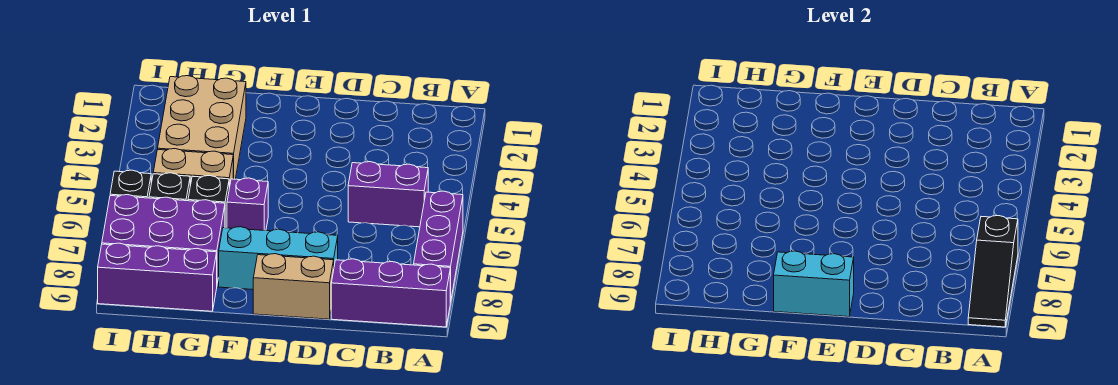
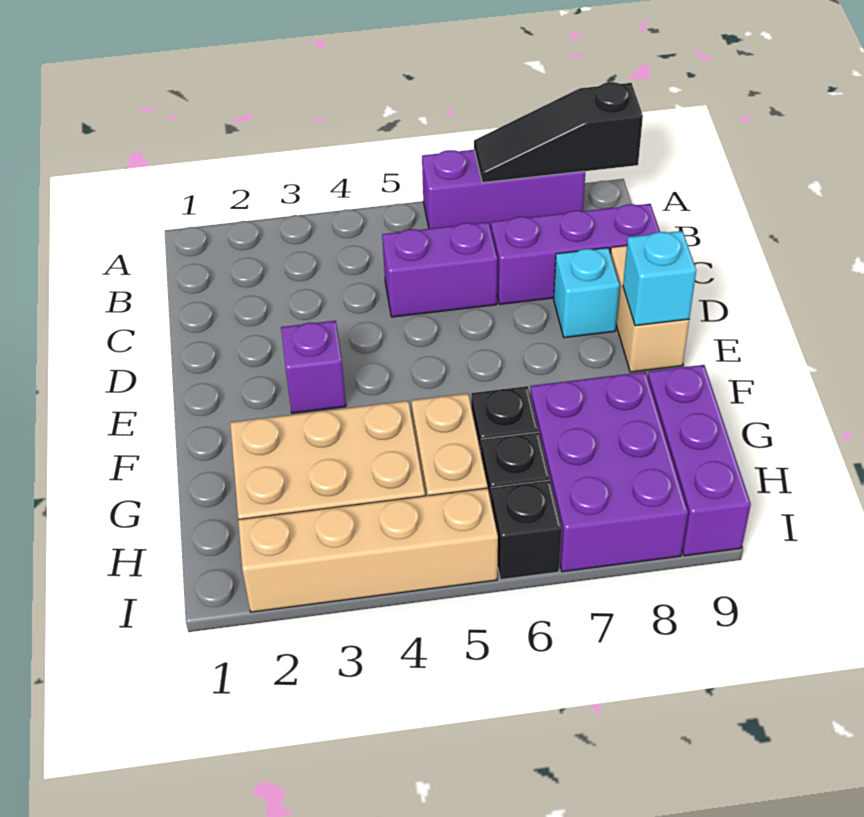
black slope A7:A9 level 2 top 7 -> black slope A7:A9 level 2 top 9
purple brick A9:C9 level 1 -> purple brick C7:C9 level 1
purple brick B5:C5 level 1 -> purple brick C5:C6 level 1
cyan brick D8:F8 level 1 -> cyan brick D8 level 1
cyan brick E9:F9 level 2 -> cyan brick E9 level 2
purple brick F6 level 1 -> purple brick E3 level 1
none -> tan brick I2:I5 level 1

